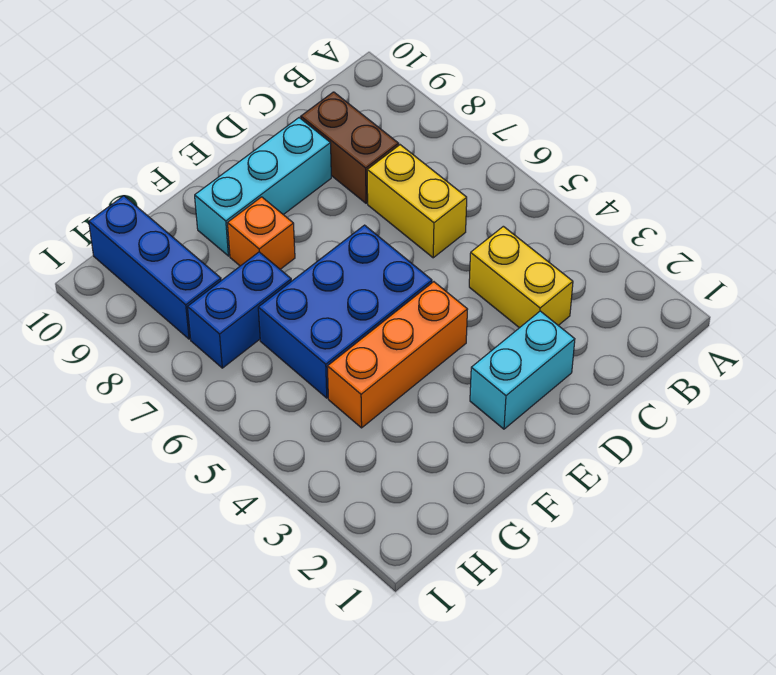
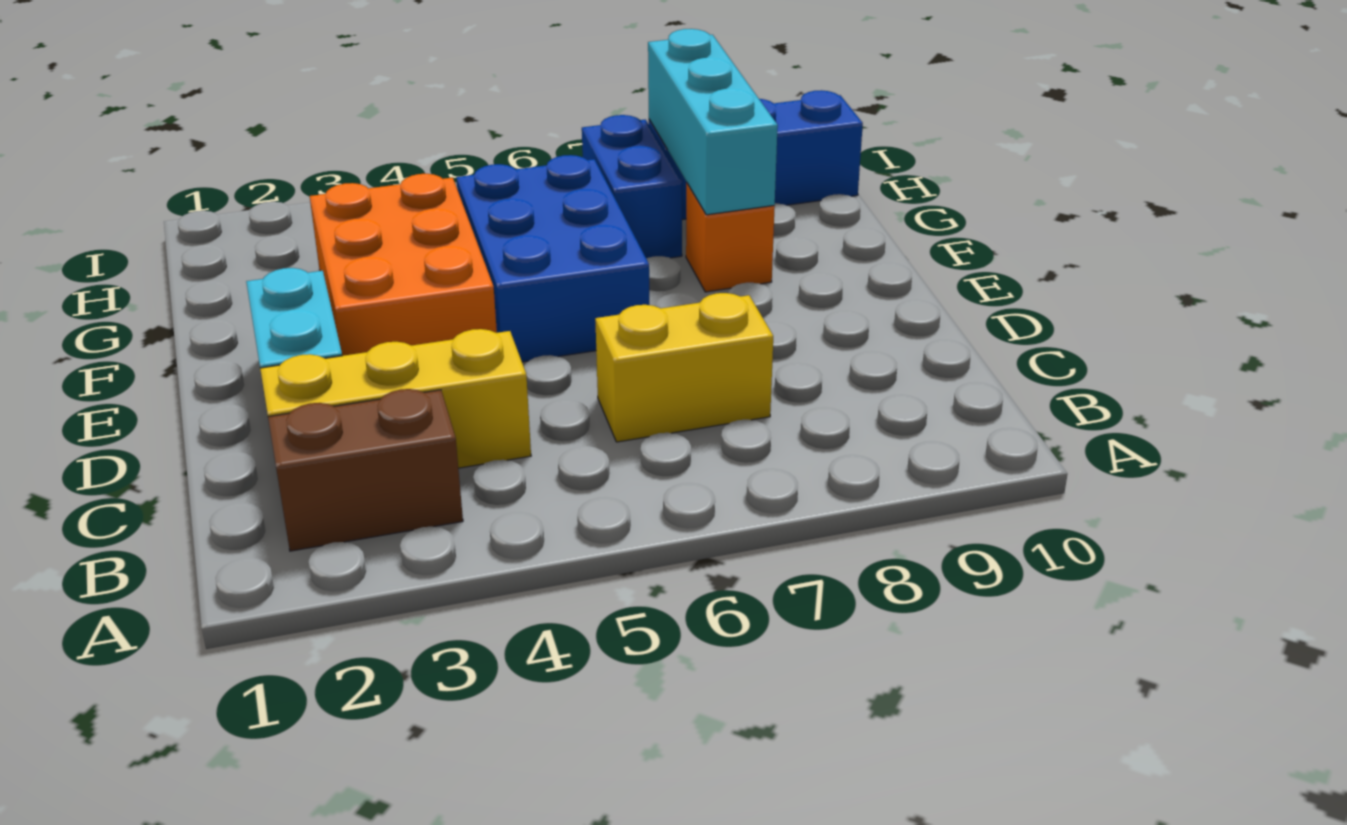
yellow brick C3:C4 level 1 -> yellow brick C2:C4 level 1
brown brick C8:C9 level 1 -> brown brick B2:B3 level 1
cyan brick D9:F9 level 1 -> cyan brick F8:H8 level 2
orange brick E4:G4 level 1 -> orange brick E3:G4 level 1

